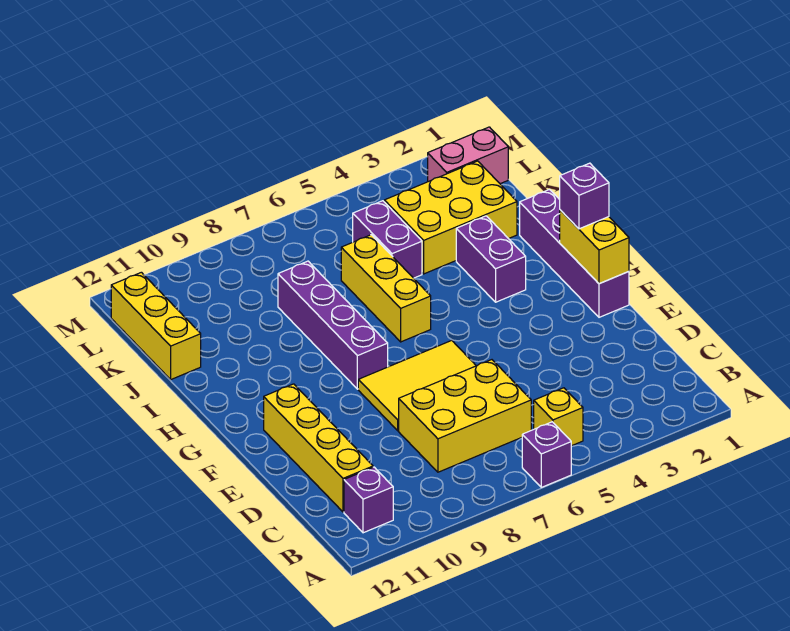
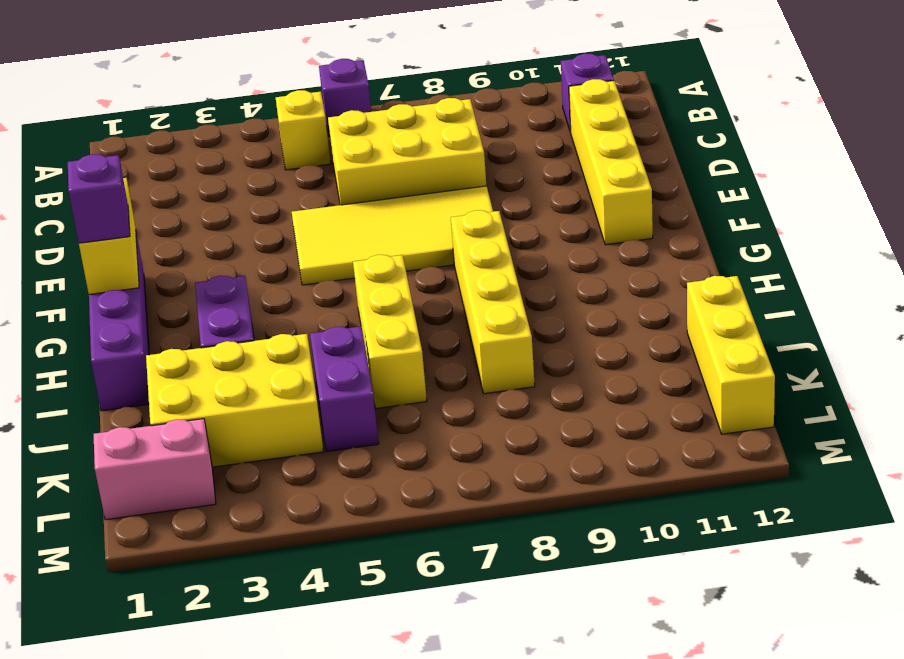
yellow tile E6:F8 level 1 -> yellow tile E5:F8 level 1
purple brick G8:J8 level 1 -> yellow brick G8:J8 level 1

